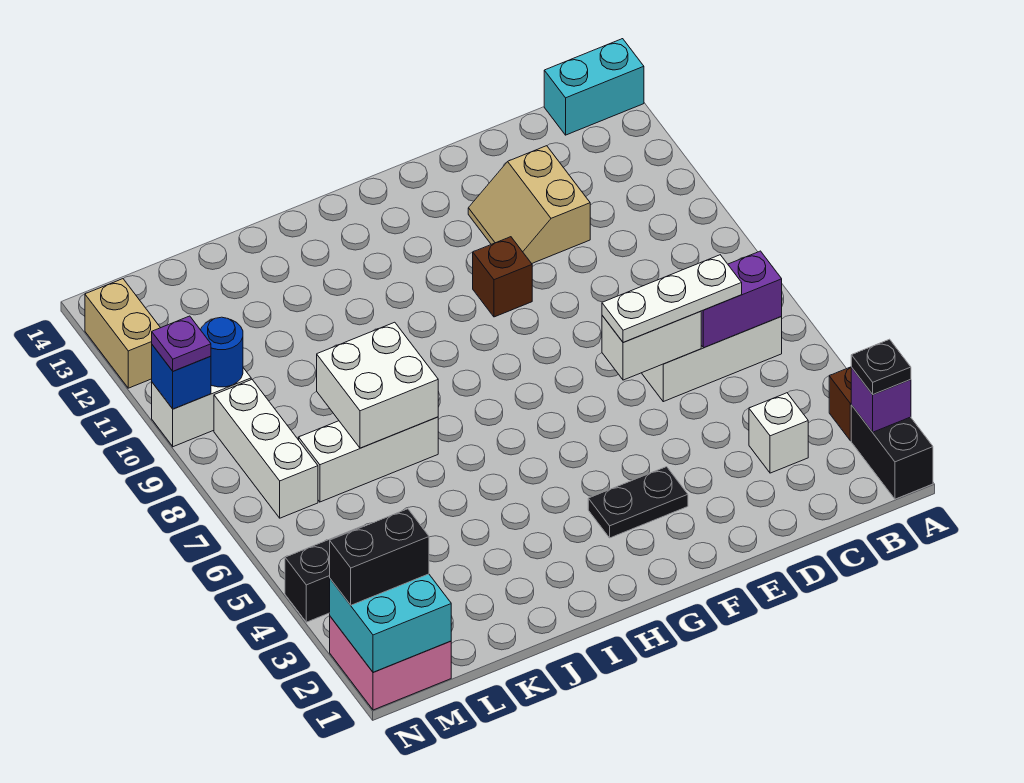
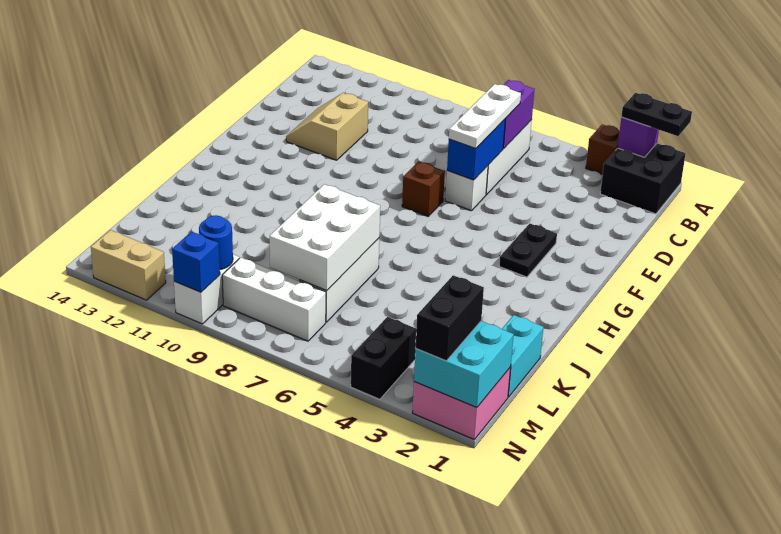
black brick A1:A2 level 1 -> black brick A1:B2 level 1
black plate A2 level 3 -> black plate A1:A2 level 3
cyan brick A14:B14 level 1 -> cyan brick K1:L1 level 1
white brick C3 level 1 -> white brick E6 level 1
white brick D6:E6 level 2 -> blue brick D6:E6 level 2
tan slope D11:E12 level 1 top D -> tan slope D11:E12 level 1 top 11
brown brick F10 level 1 -> brown brick F7 level 1
white brick J7:K8 level 2 -> white brick J7:L8 level 2
purple plate N10 level 3 -> none

